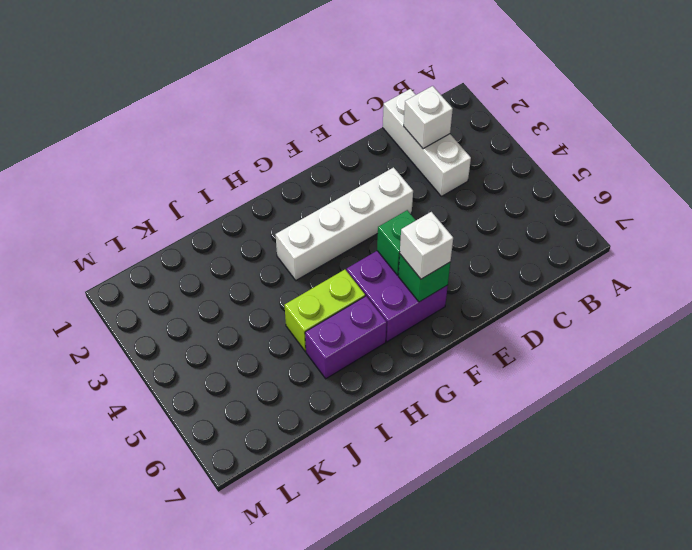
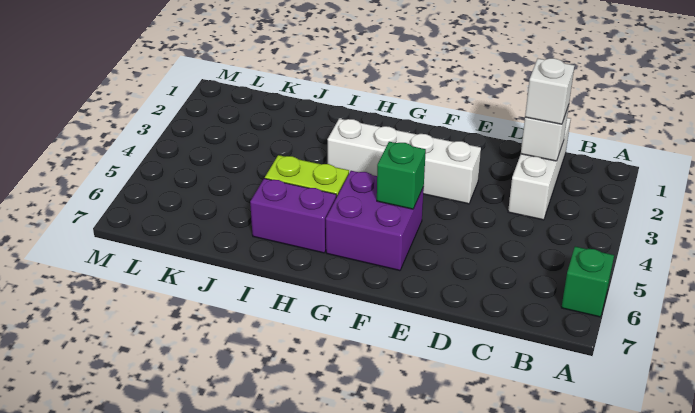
green brick F6 level 2 -> green brick A6 level 1
white brick F6 level 3 -> white brick C2 level 3

